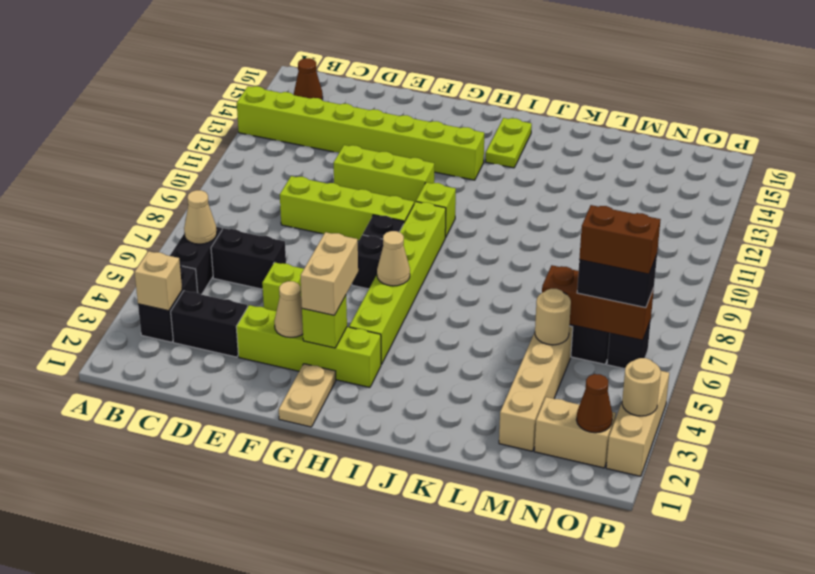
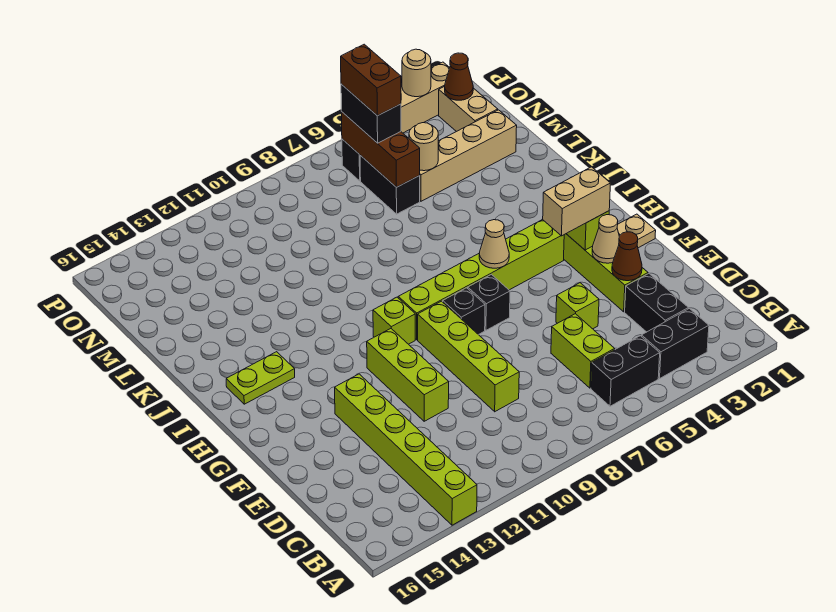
lime brick A13:H13 level 1 -> lime brick A13:F13 level 1
tan brick B3 level 2 -> none
tan cone B6 level 2 -> none
brown cone B15 level 1 -> brown cone E3 level 2
black brick C6:D6 level 1 -> lime brick C6:D6 level 1

